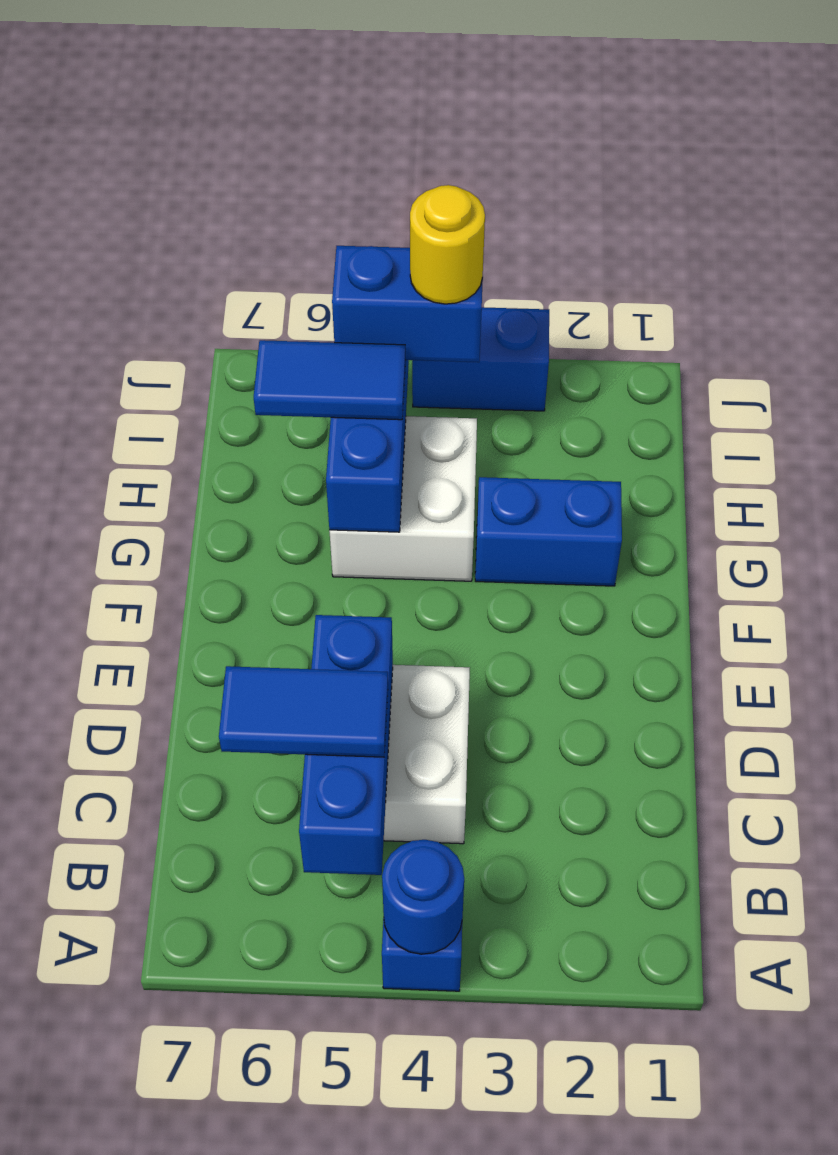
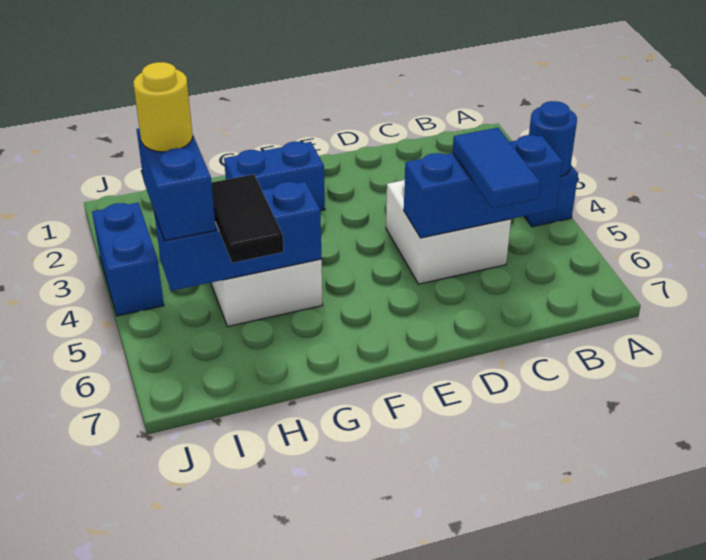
blue brick G2:G3 level 1 -> blue brick F2:G2 level 1
blue tile H5:H6 level 3 -> black tile H5:H6 level 3

